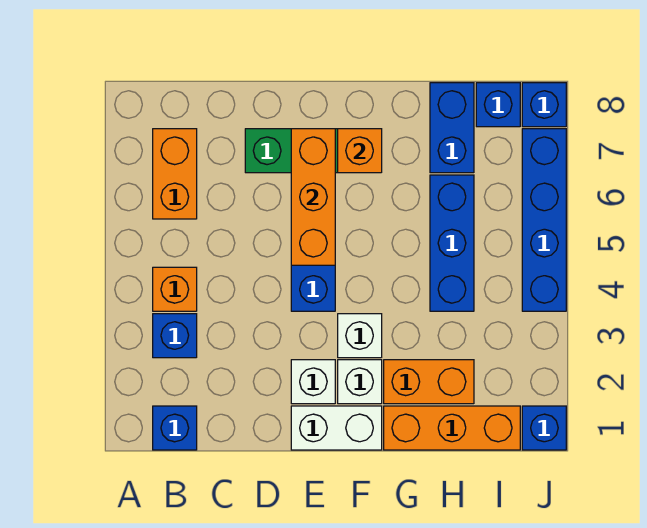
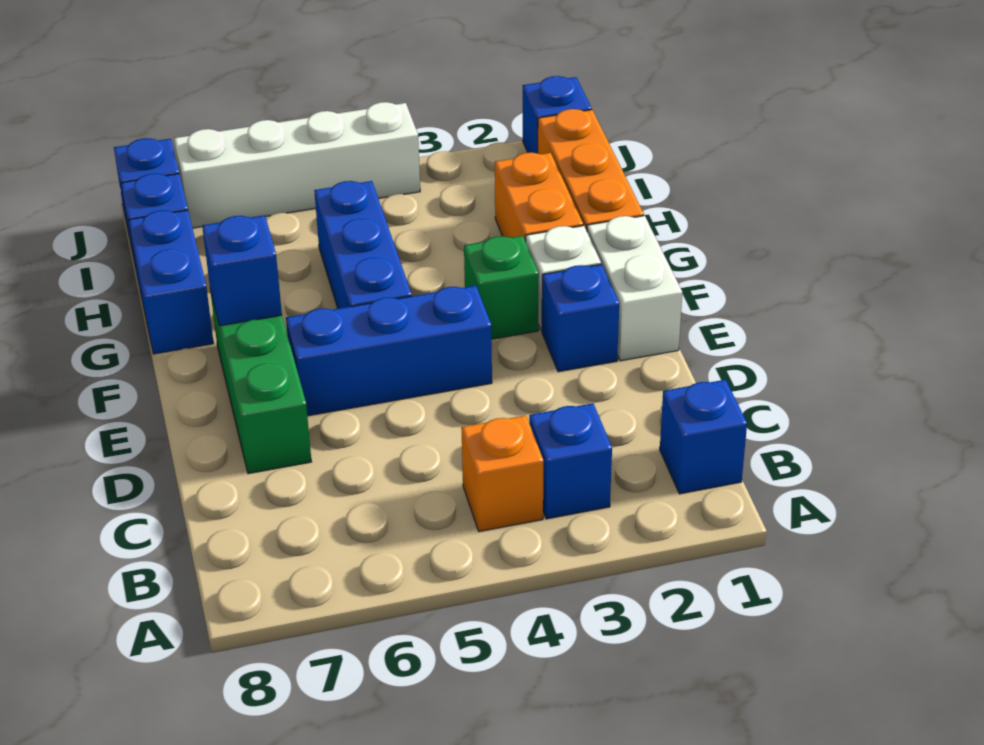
orange brick B6:B7 level 1 -> none
white brick E2 level 1 -> blue brick E2 level 1
orange brick E5:E7 level 2 -> none
white brick F3 level 1 -> green brick F3 level 1
orange brick F7 level 2 -> blue brick F7 level 2
blue brick H4:H6 level 1 -> blue brick F5:H5 level 1
blue brick H7:H8 level 1 -> blue brick G8:H8 level 1
blue brick J4:J7 level 1 -> white brick J4:J7 level 1

